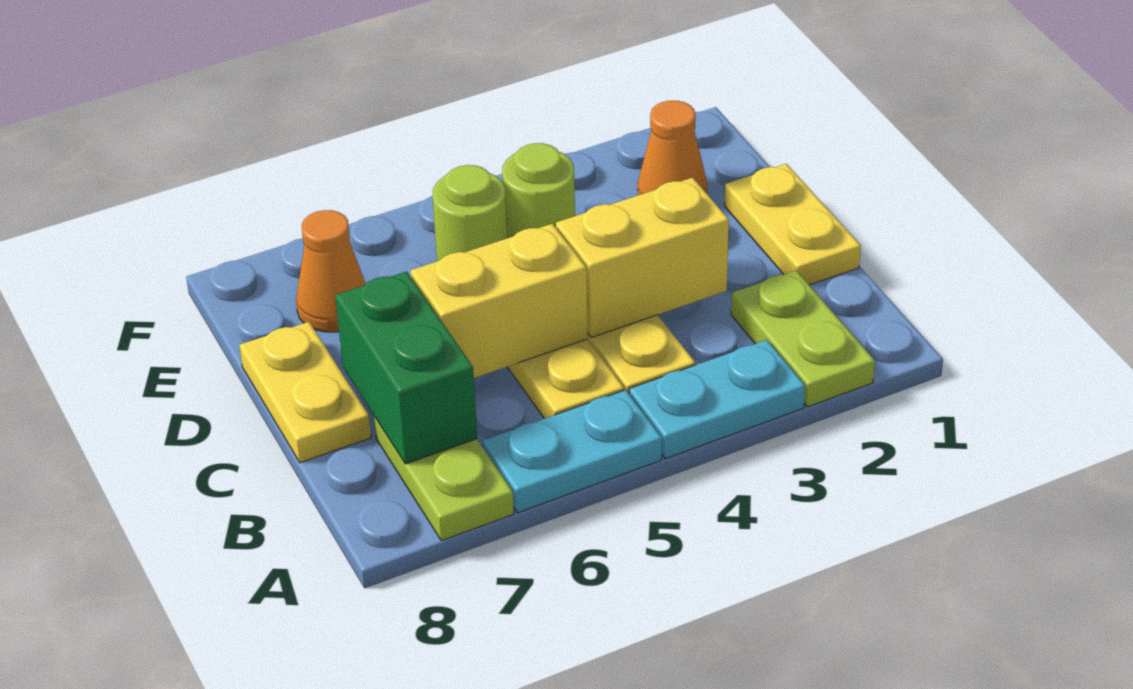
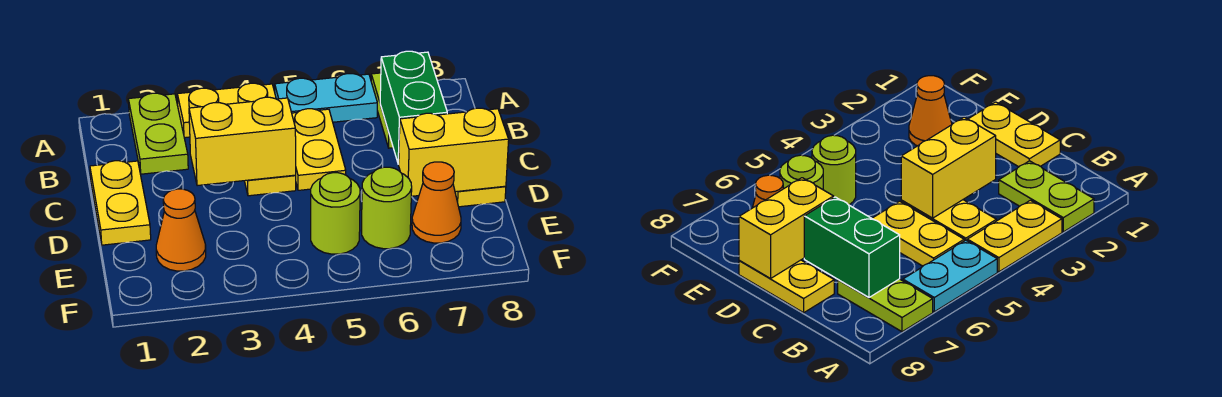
cyan plate A3:A4 level 1 -> yellow plate A3:A4 level 1
yellow brick C5:C6 level 2 -> yellow brick D7:D8 level 2
lime round brick E4 level 1 -> lime round brick E6 level 1

